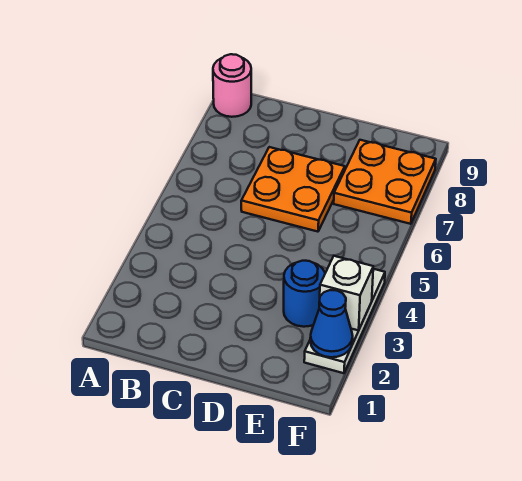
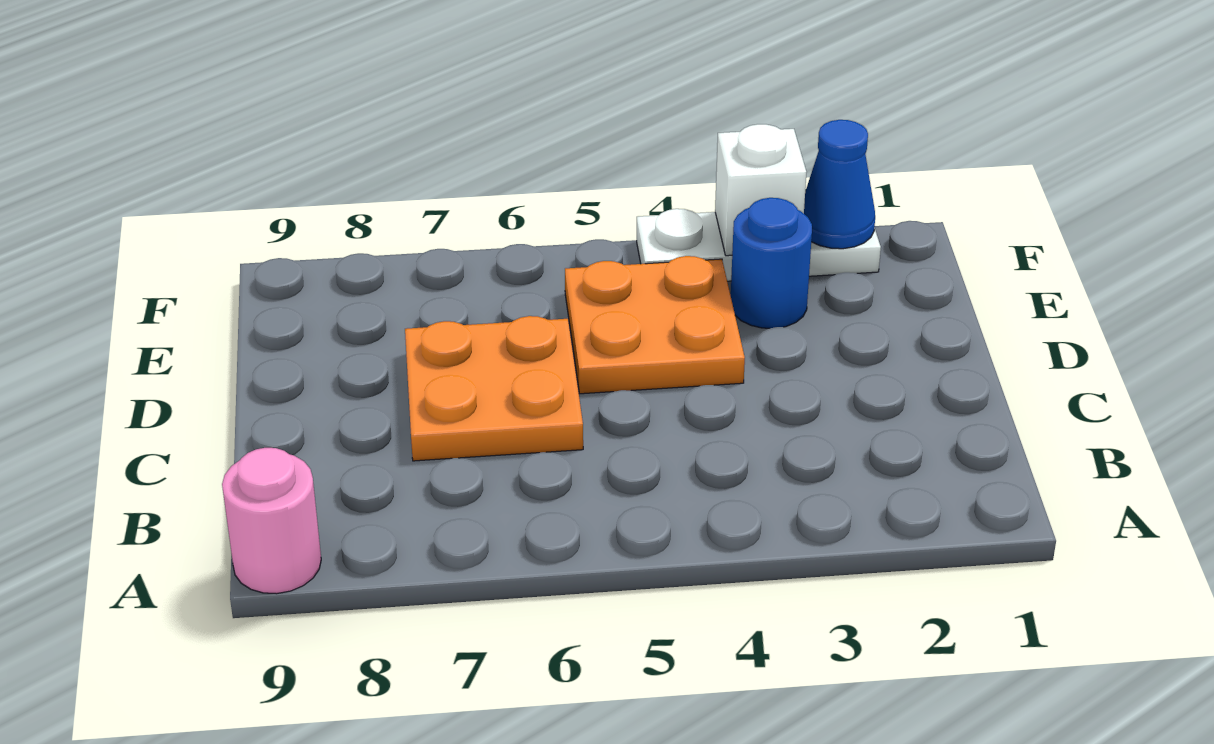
orange plate E7:F8 level 1 -> orange plate D4:E5 level 1

